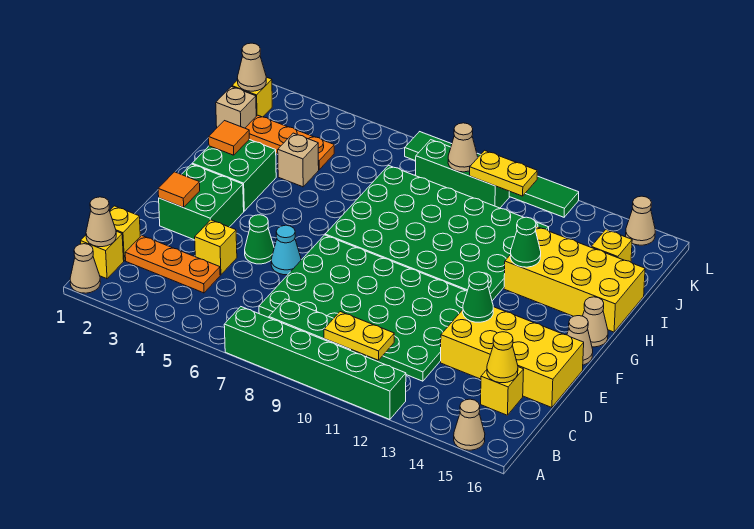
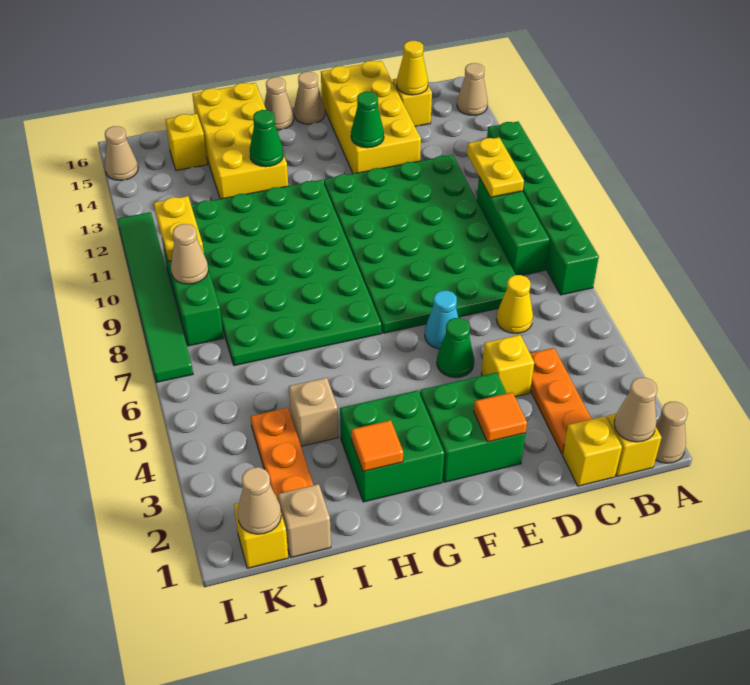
none -> yellow cone C6 level 1

